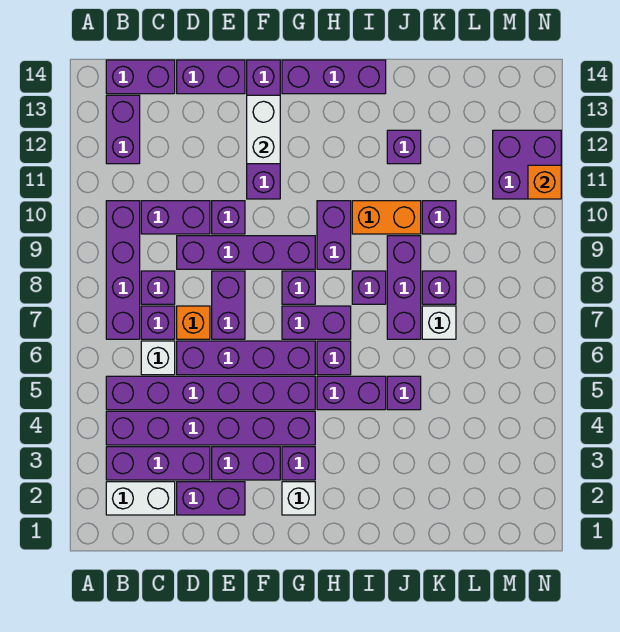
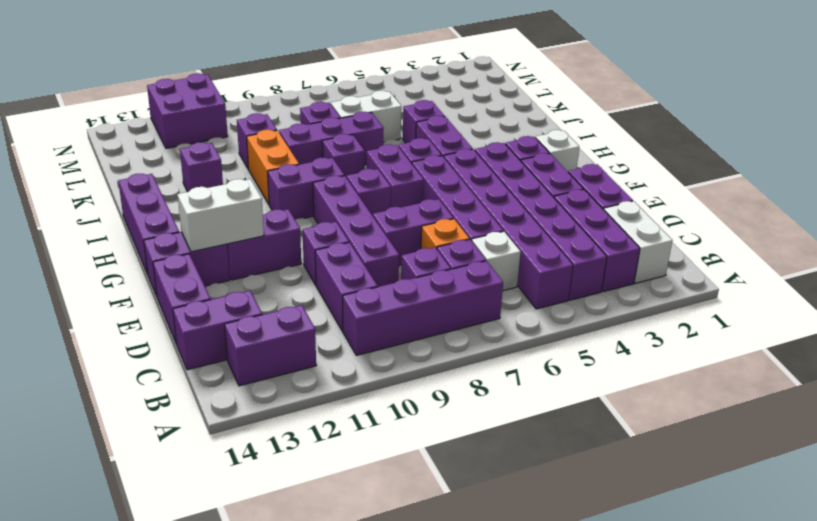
purple brick B14:C14 level 1 -> purple brick C13:C14 level 1
white brick K7 level 1 -> white brick K6:K7 level 1
orange brick N11 level 2 -> none

